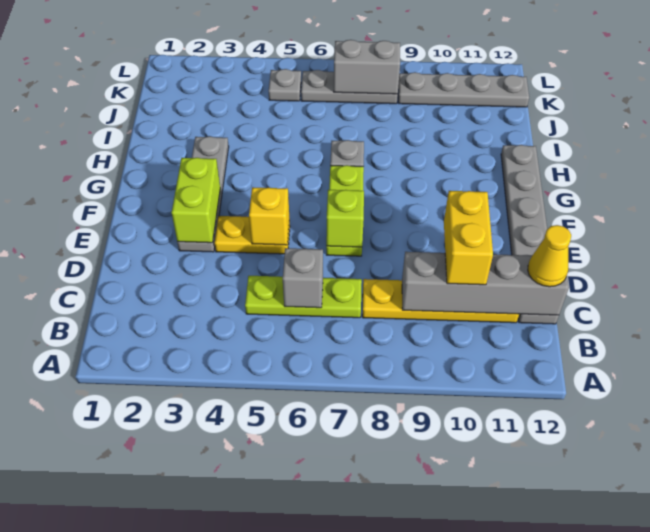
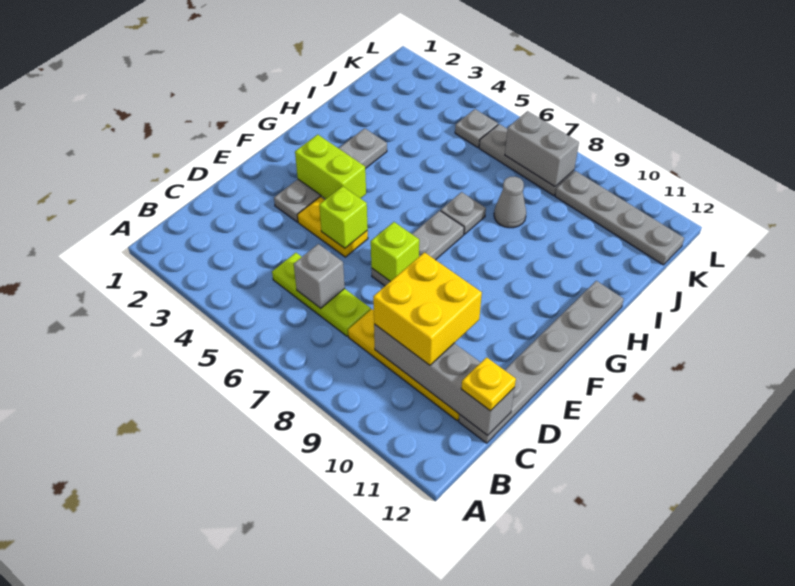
yellow brick C10:D10 level 3 -> yellow brick C9:D10 level 3
yellow cone C12 level 3 -> yellow plate C12 level 3
lime brick E3:F3 level 2 -> lime brick F3:F4 level 2
yellow brick E5 level 2 -> lime brick E5 level 2
lime plate E7:G7 level 1 -> grey plate E7:G7 level 1
none -> grey cone I8 level 1

